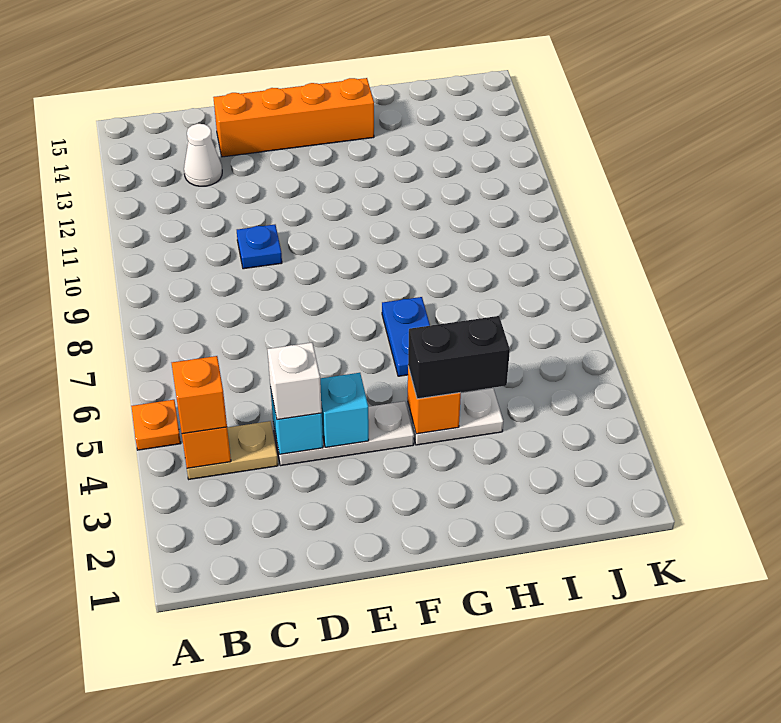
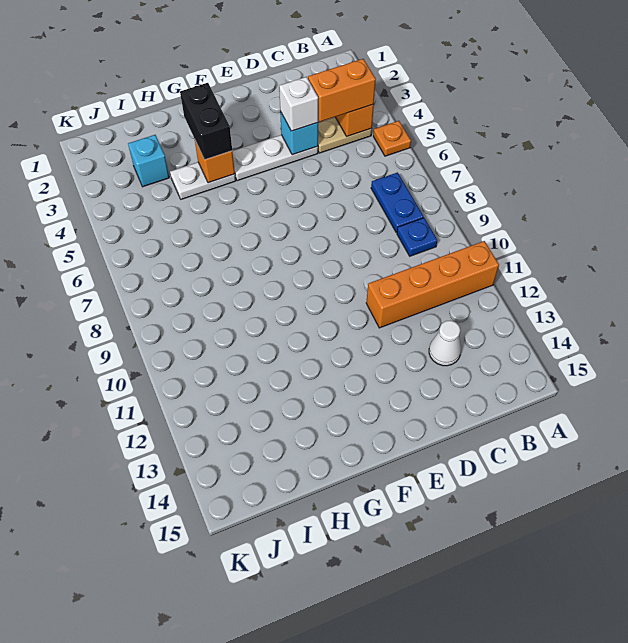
orange brick B4 level 3 -> orange brick B4:C4 level 3
blue plate D10 level 1 -> blue plate B9 level 1
orange brick D14:G14 level 1 -> orange brick A11:D11 level 1
cyan brick E4 level 2 -> cyan brick I3 level 1
black brick G4:H4 level 3 -> black brick G3:G4 level 3
blue plate G6:G7 level 1 -> blue plate B7:B8 level 1

